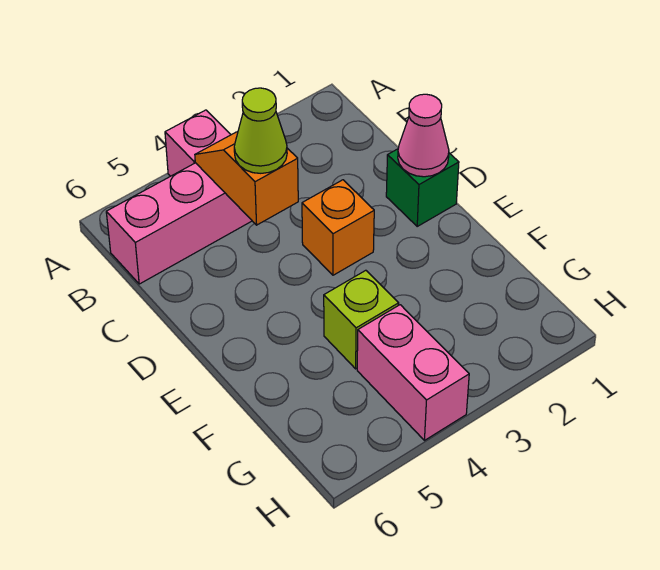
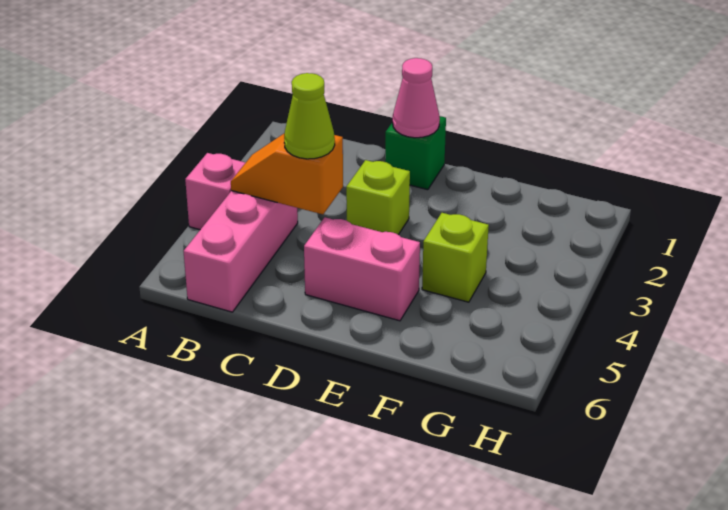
orange brick D3 level 1 -> lime brick D3 level 1
pink brick G4:H4 level 1 -> pink brick D5:E5 level 1

